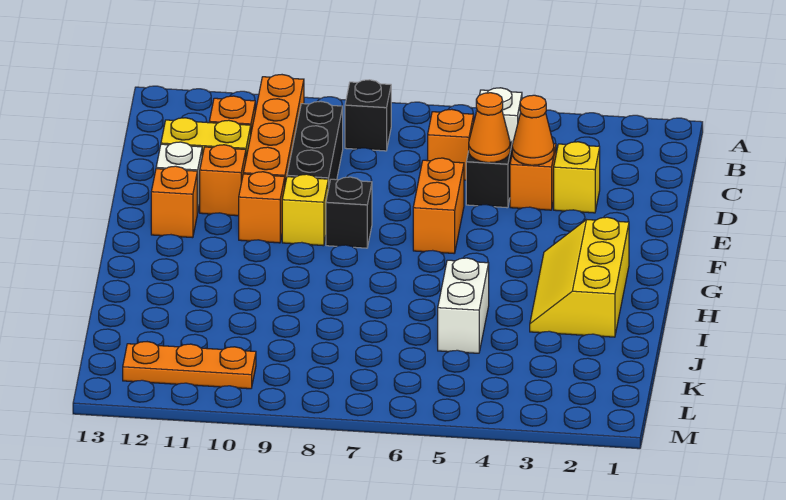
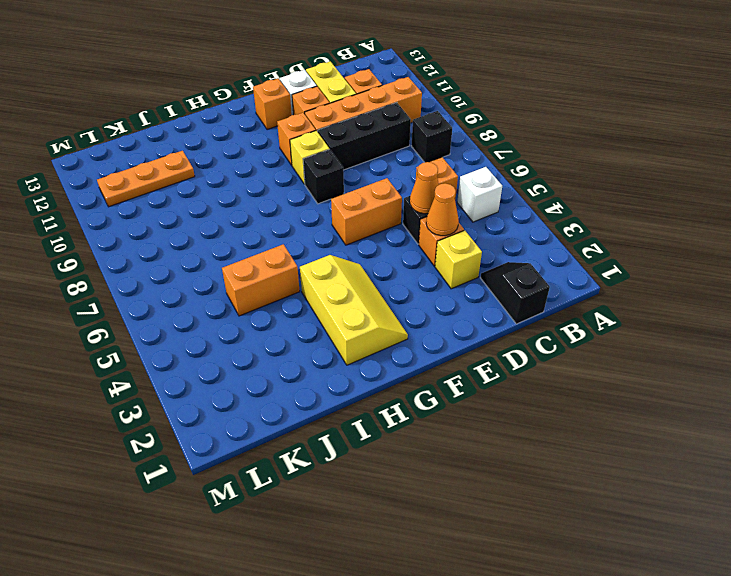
none -> black slope C1:C2 level 1 top 1
yellow slope G2:I3 level 1 top 2 -> yellow slope G2:H4 level 1 top H
white brick I5:J5 level 1 -> orange brick I5:J5 level 1
orange plate L10:L12 level 1 -> orange plate J11:L11 level 1

